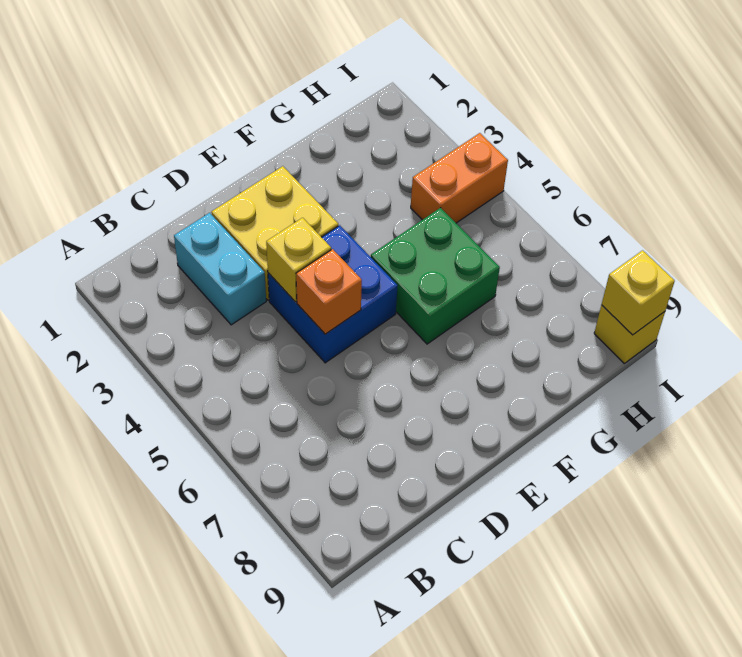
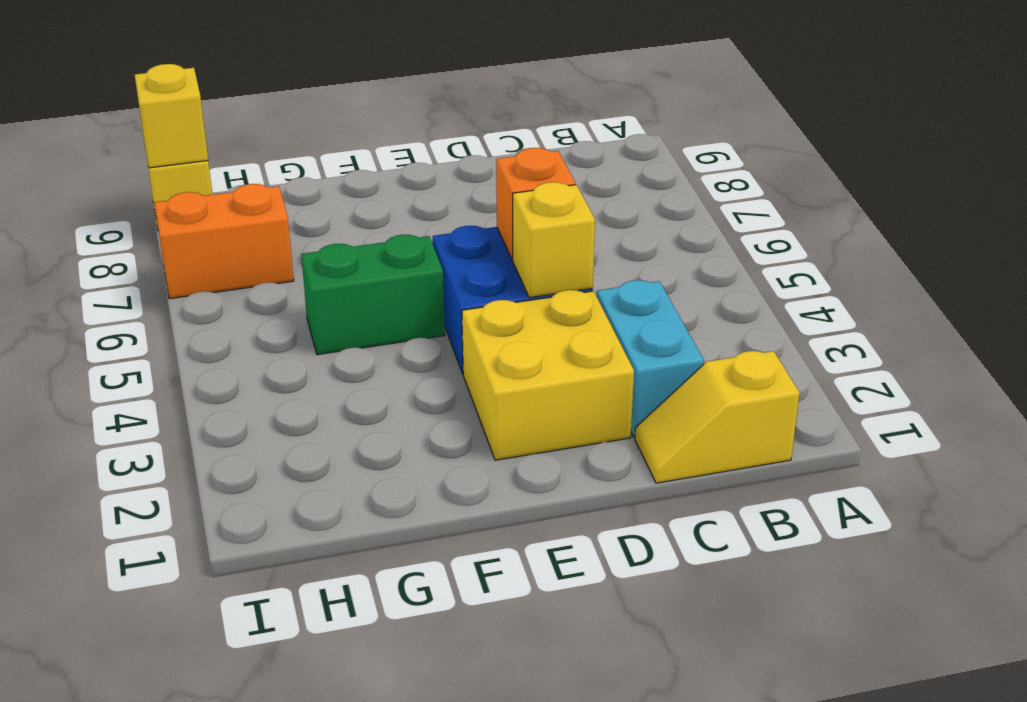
none -> yellow slope B1:C1 level 1 top B
green brick F5:G6 level 1 -> green brick F5:G5 level 1
orange brick H4:I4 level 1 -> orange brick H7:I7 level 1

